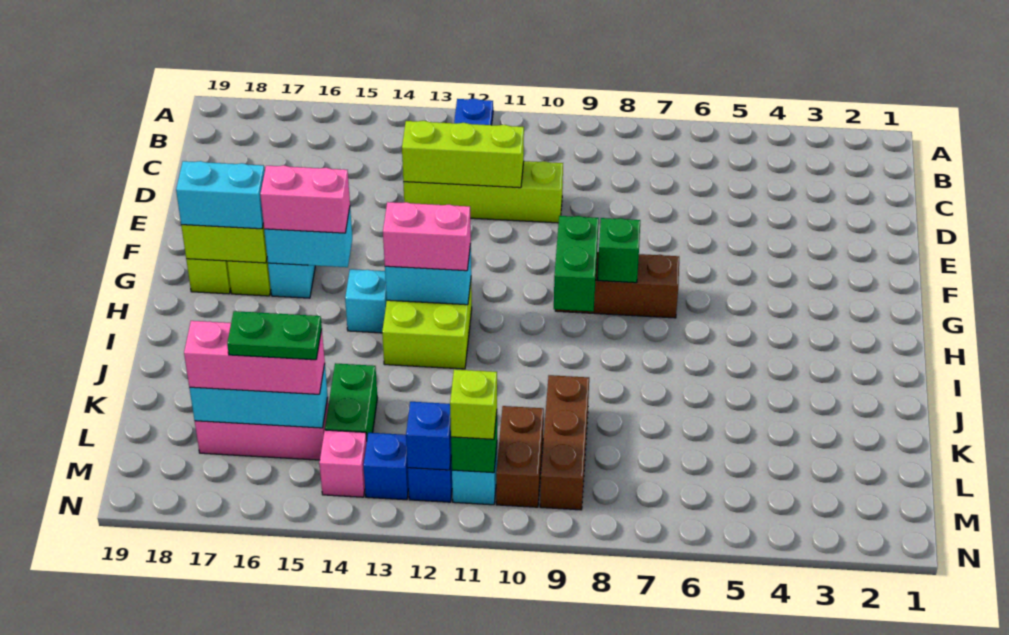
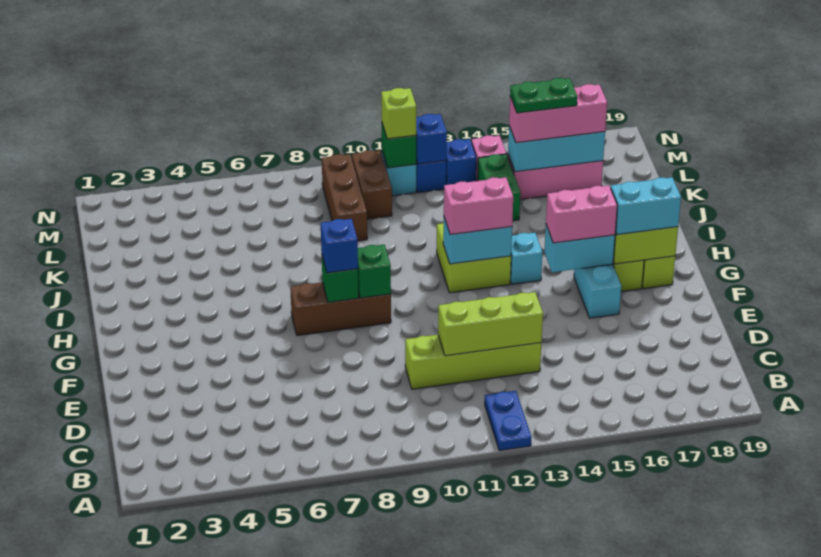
none -> blue brick G8 level 3
green brick G9:H9 level 2 -> green brick G9 level 2

